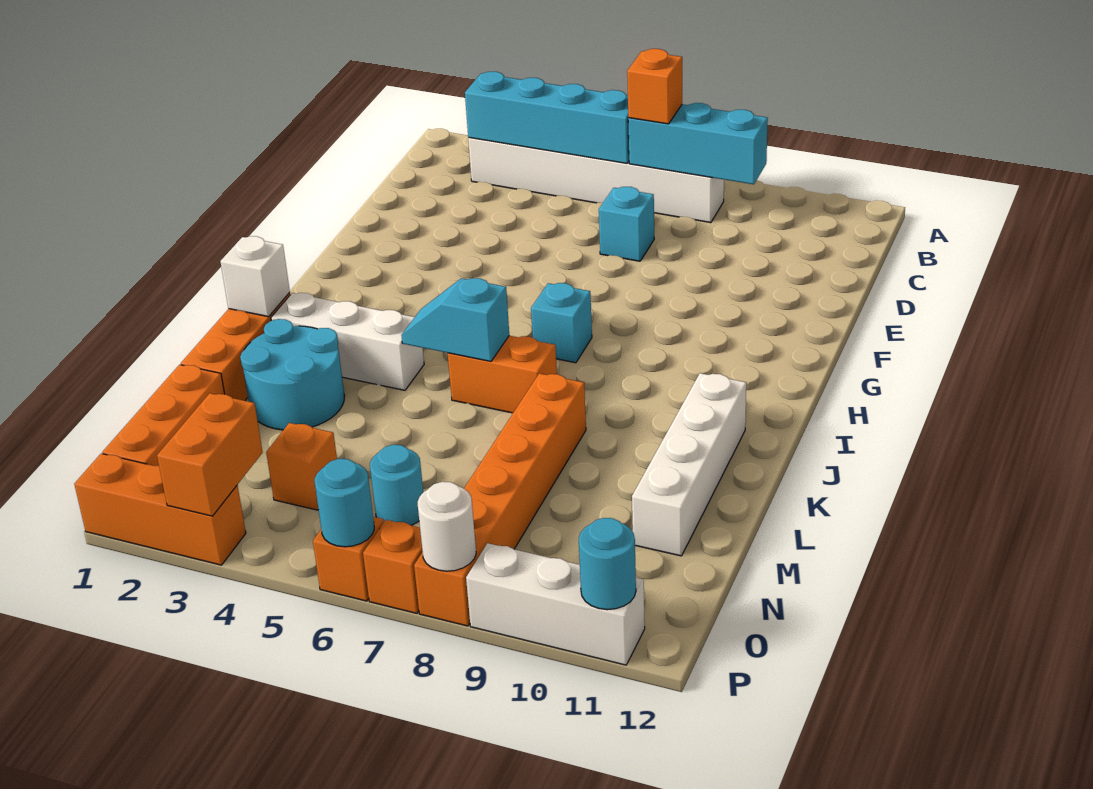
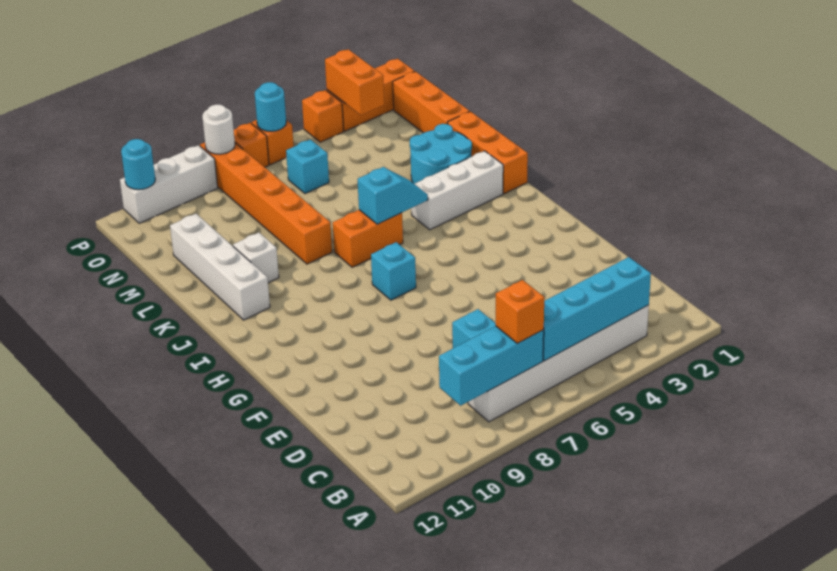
white brick J1 level 2 -> white brick K10 level 1
orange brick N4 level 1 -> orange brick P4 level 1
cyan round brick N6 level 1 -> cyan brick N6 level 1

